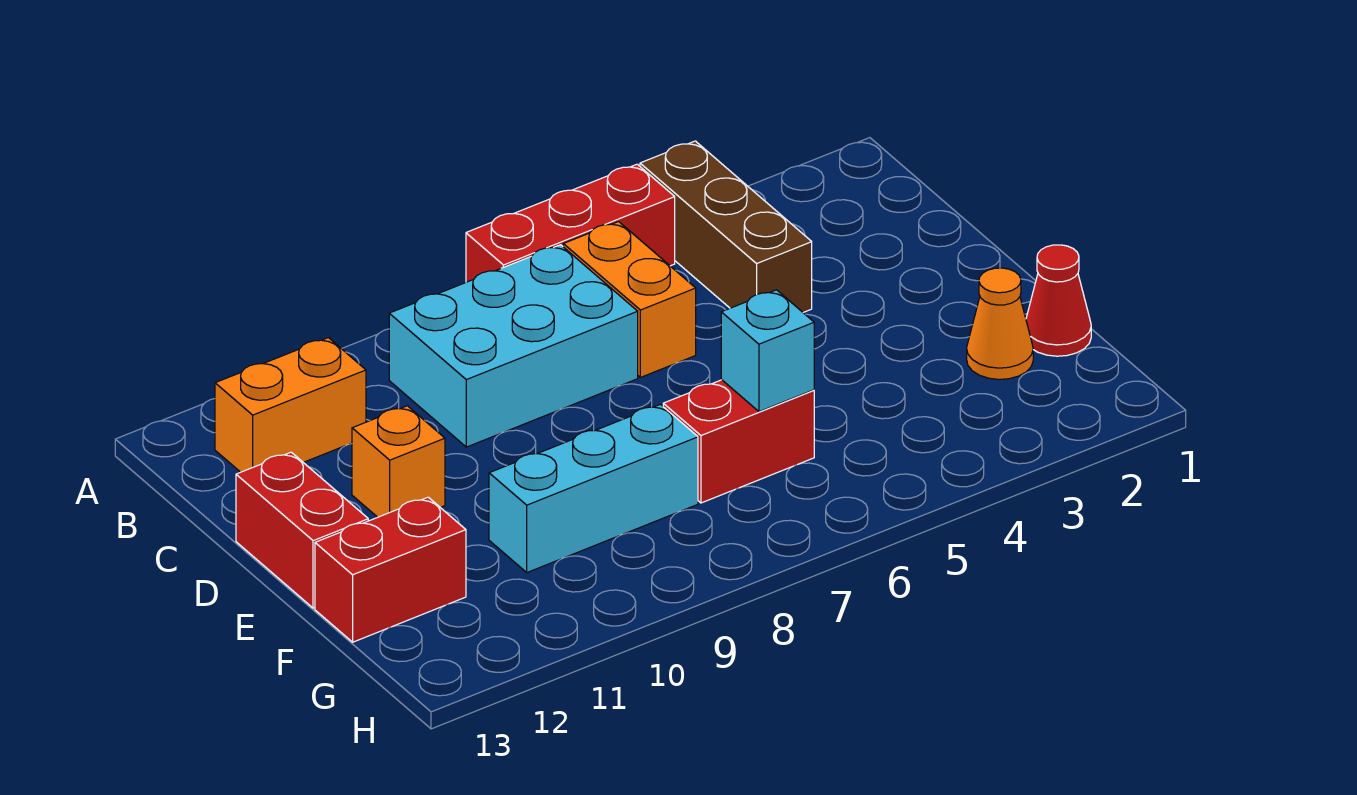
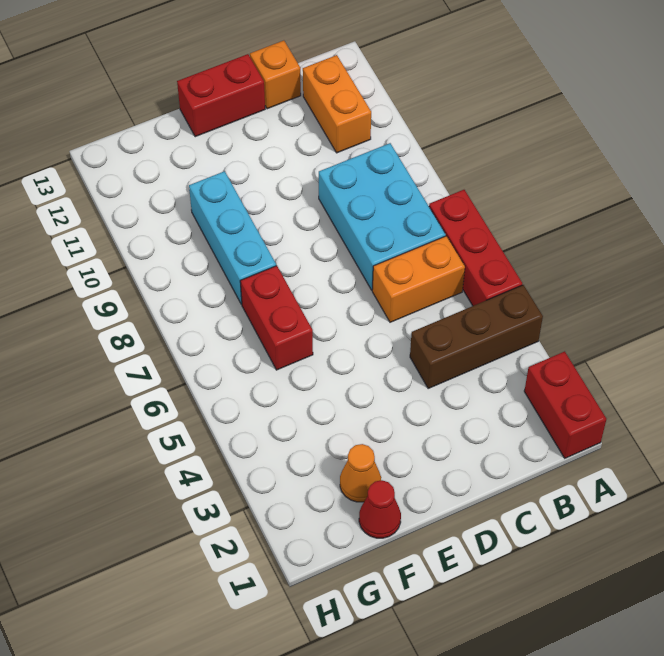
orange brick D11 level 1 -> orange brick C13 level 1
cyan brick F6 level 2 -> none
red brick F12:F13 level 1 -> red brick A1:A2 level 1

